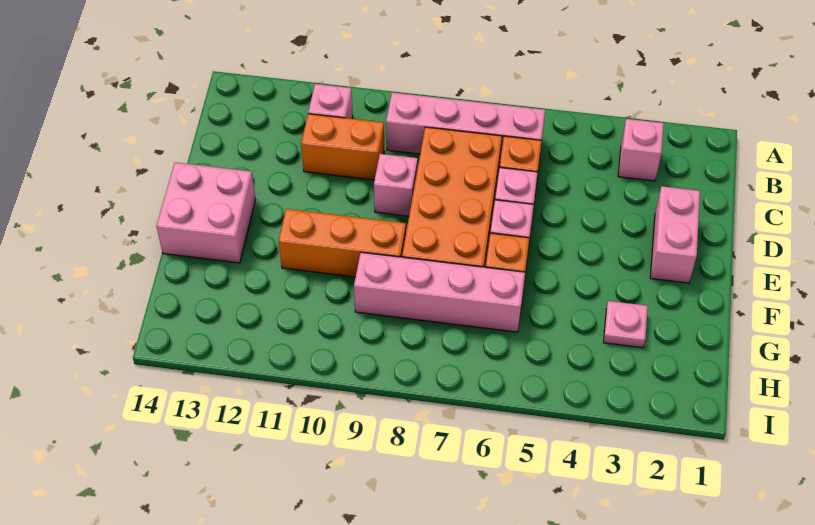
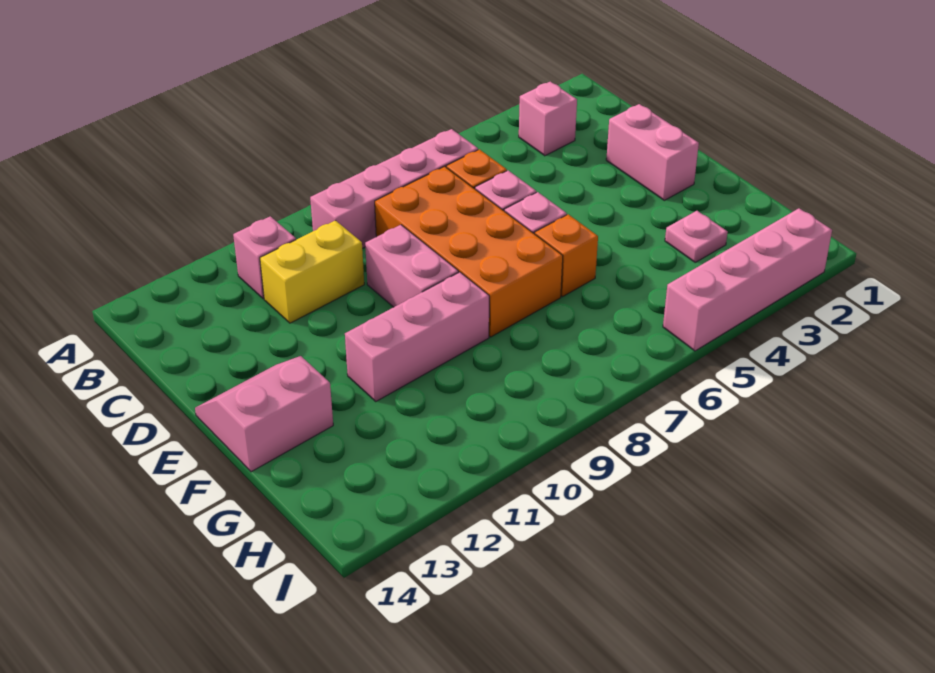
orange brick C10:C11 level 1 -> yellow brick C10:C11 level 1
pink brick D9 level 1 -> pink brick D9:E9 level 1
pink brick E13:F14 level 1 -> pink slope E13:F14 level 1 top F
orange brick F9:F11 level 1 -> pink brick F9:F11 level 1
pink brick G6:G9 level 1 -> pink brick I2:I5 level 1

